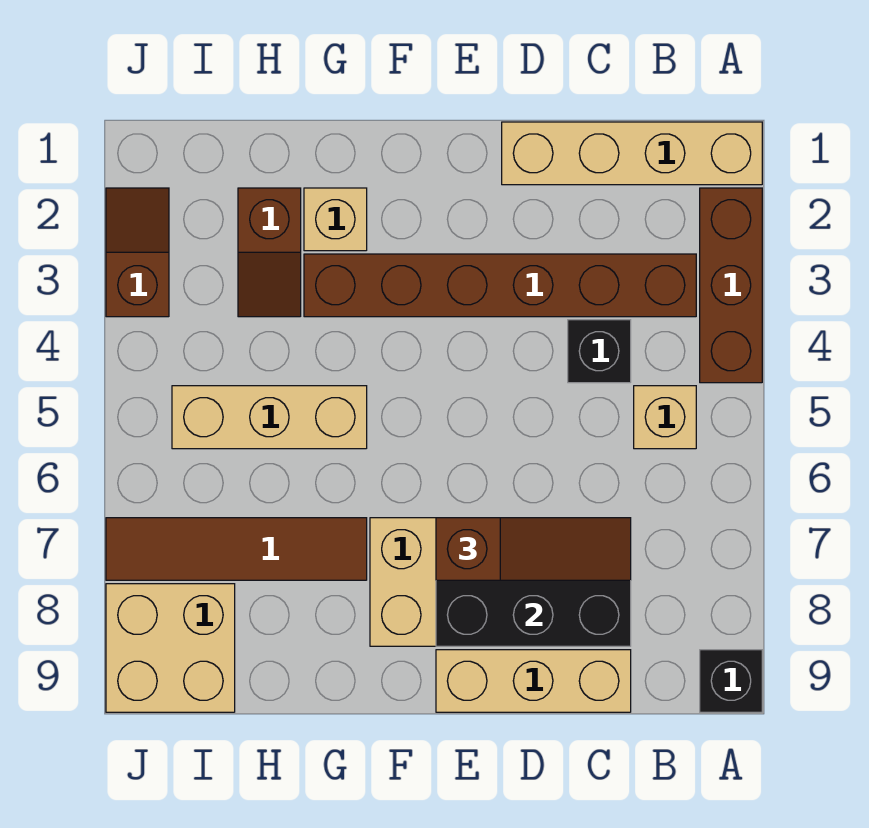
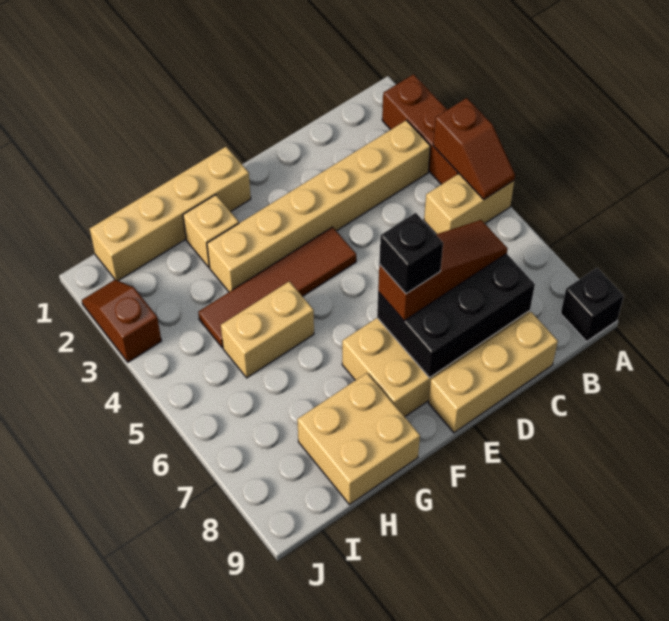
tan brick A1:D1 level 1 -> tan brick F1:I1 level 1
brown brick B3:G3 level 1 -> tan brick B3:G3 level 1
tan brick B5 level 1 -> tan brick A5:B5 level 1
black brick C4 level 1 -> black brick E7 level 4
tan brick G5:I5 level 1 -> tan brick G5:H5 level 1
brown tile G7:J7 level 1 -> brown tile E4:H4 level 1
brown slope H2:H3 level 1 top 2 -> brown slope A4:A5 level 2 top 4
tan brick I8:J9 level 1 -> tan brick G8:H9 level 1

